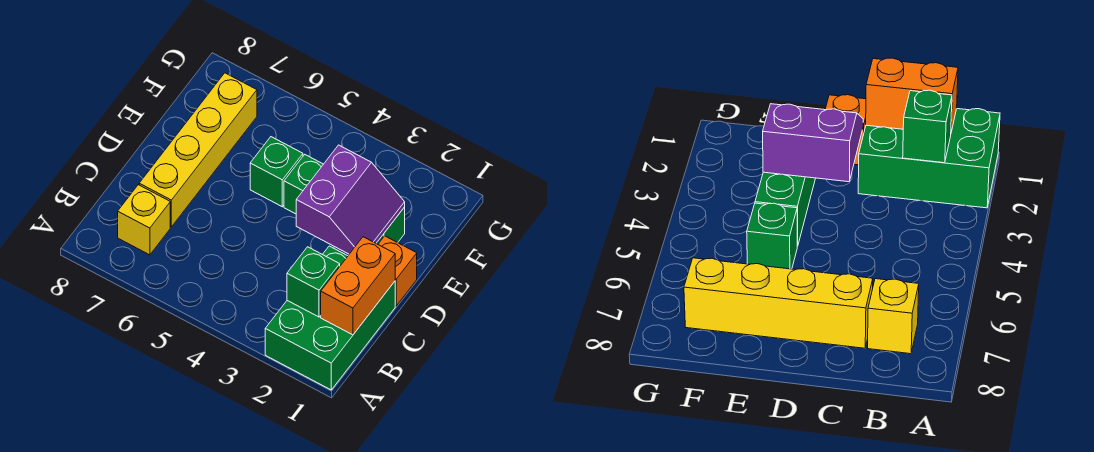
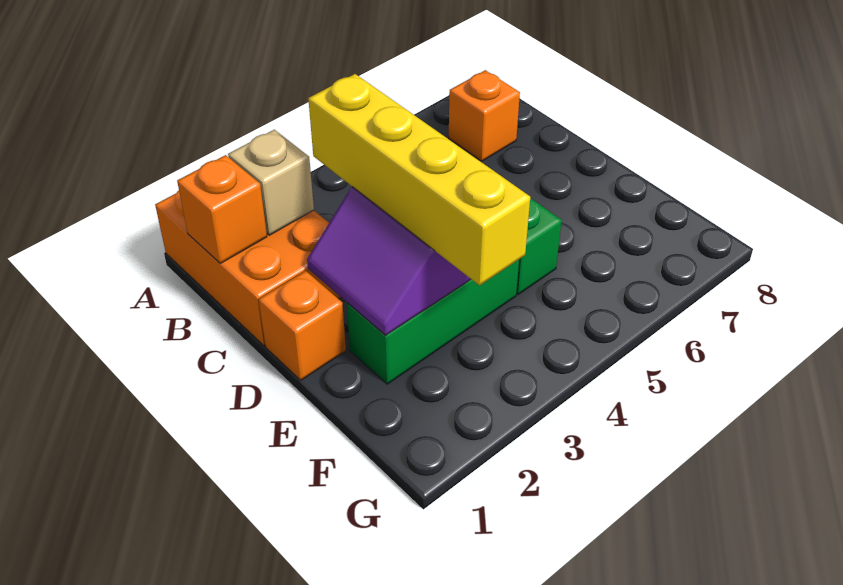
green brick A1:C2 level 1 -> orange brick A1:C2 level 1
orange brick B1:C1 level 2 -> orange brick B1 level 2
green brick B2 level 2 -> tan brick B2 level 2
yellow brick B7 level 1 -> orange brick B7 level 1
yellow brick C7:F7 level 1 -> yellow brick C3:F3 level 3

